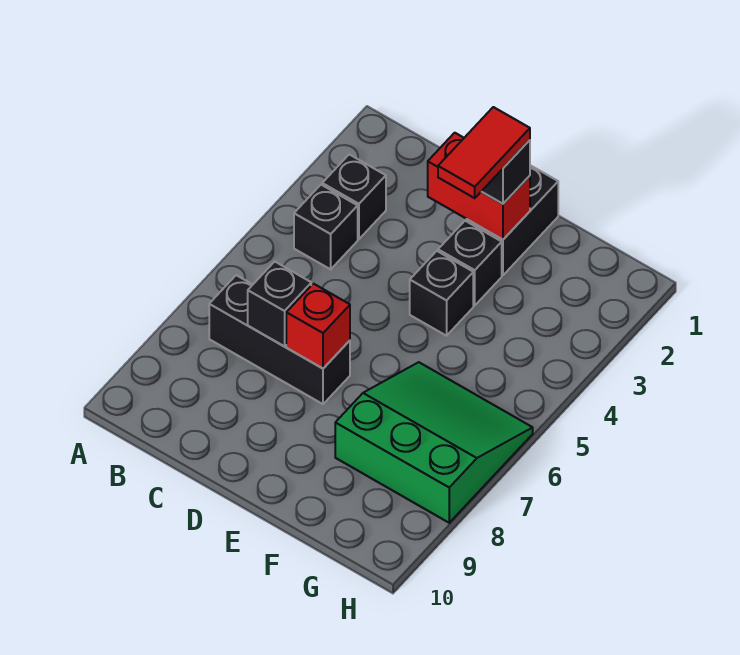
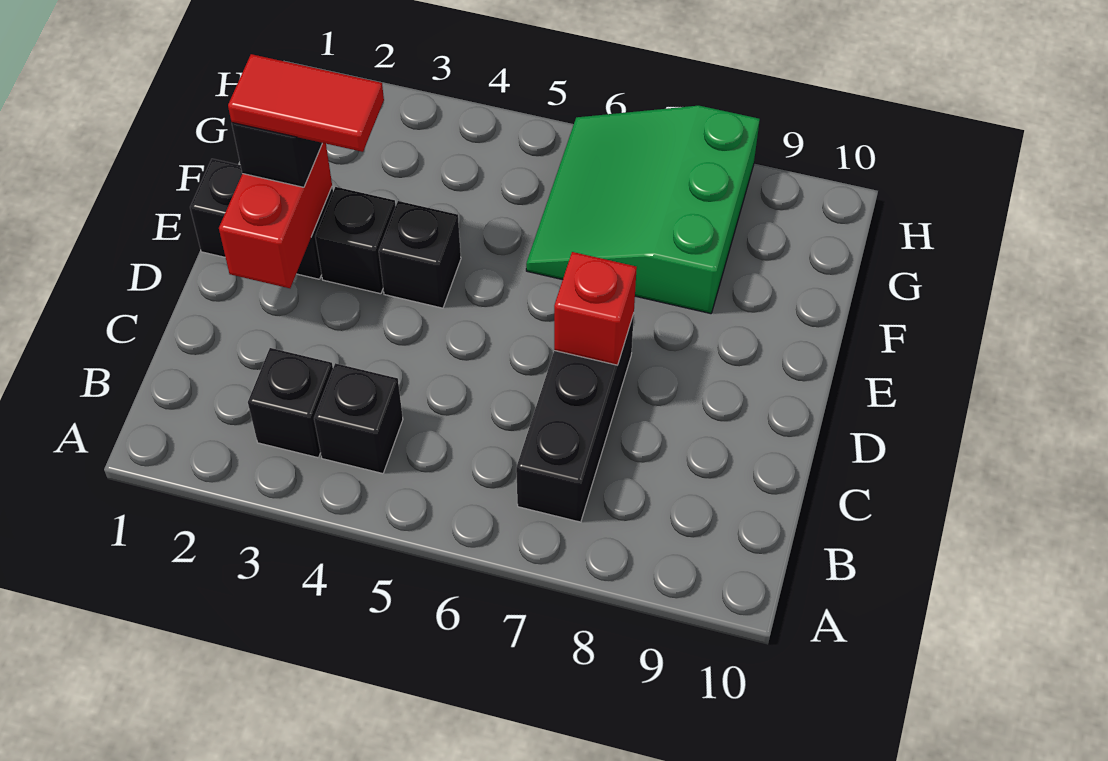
black brick C7 level 2 -> none

